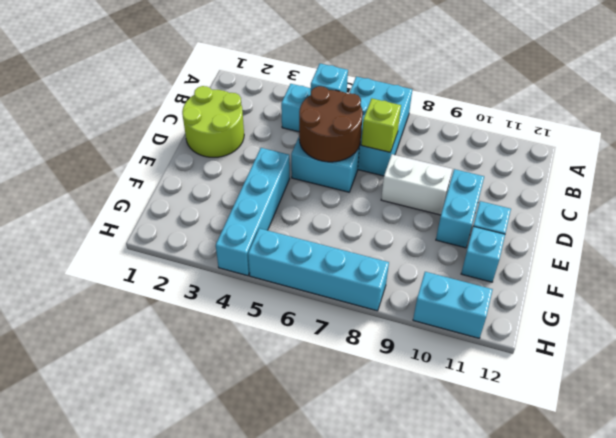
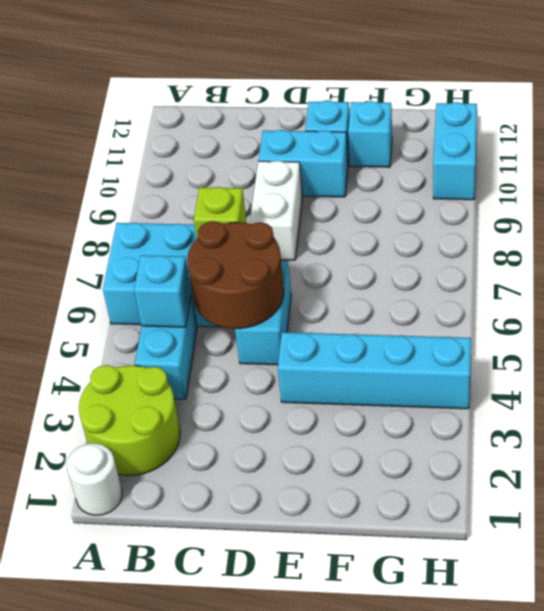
none -> white round brick A1 level 1
lime round brick C1:D2 level 1 -> lime round brick A2:B3 level 1
cyan brick H5:H8 level 1 -> none

